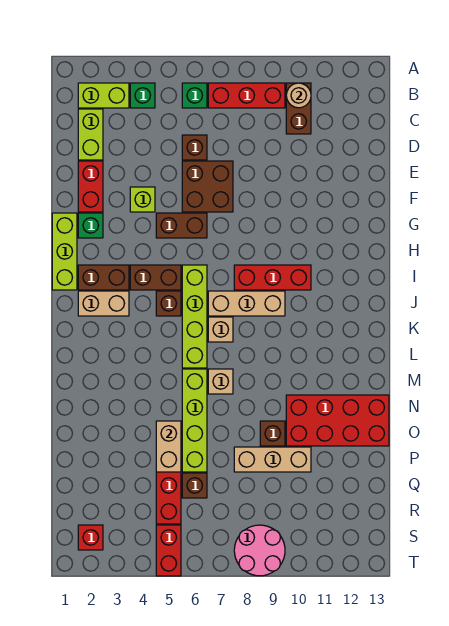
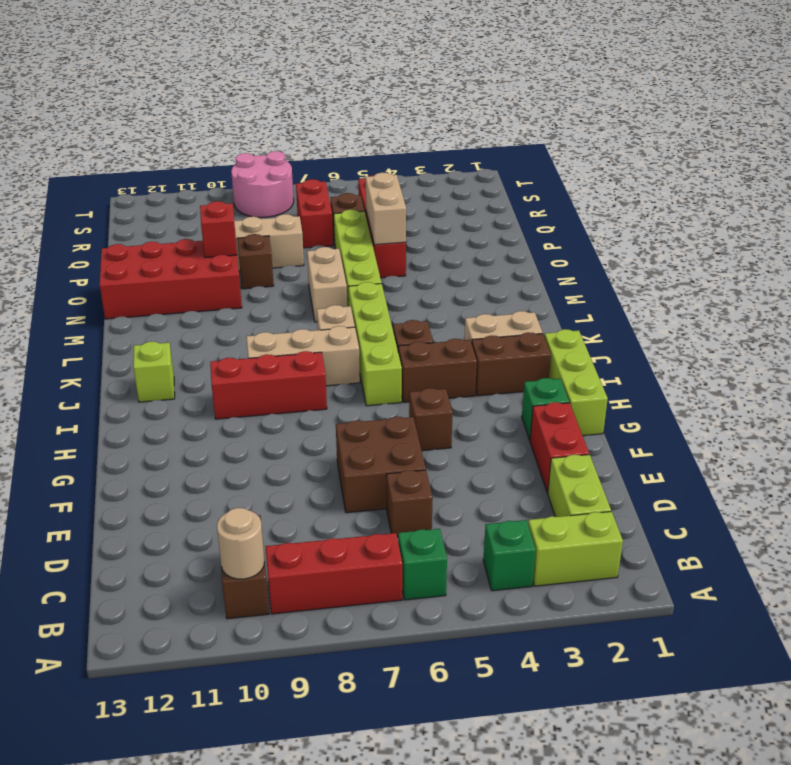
lime brick F4 level 1 -> lime brick J12 level 1
brown brick G5:G6 level 1 -> brown brick G5 level 1
tan brick M7 level 1 -> tan brick M7:N7 level 1
red brick S2 level 1 -> red brick O10 level 2
red brick S5:T5 level 1 -> red brick Q7:R7 level 1

